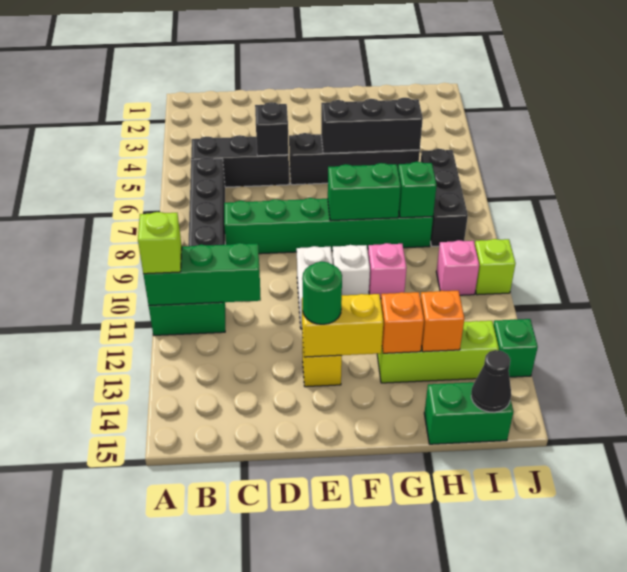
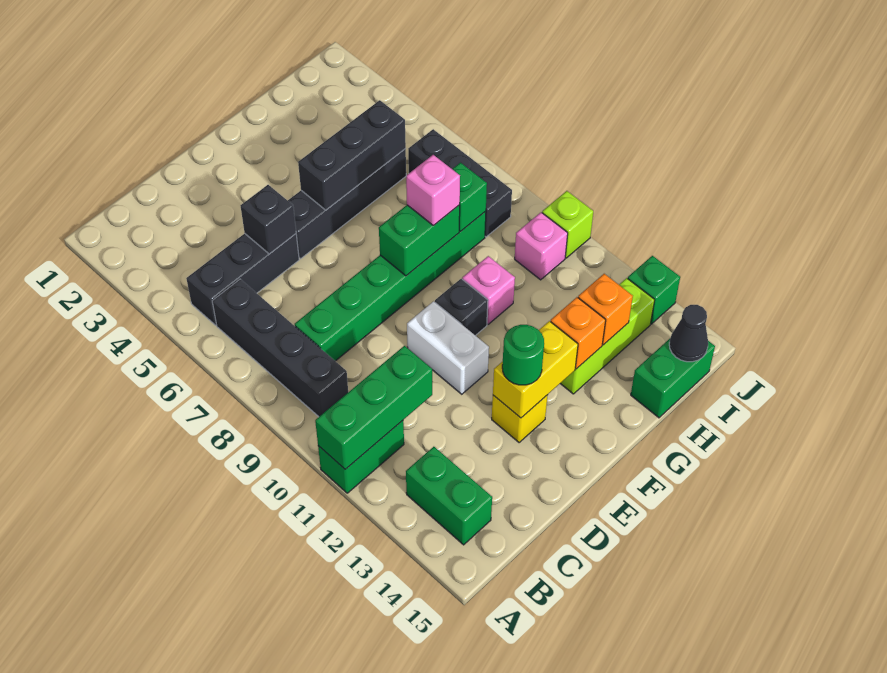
lime brick A11 level 3 -> none
none -> green brick B13:B14 level 1
white brick F10 level 1 -> black brick F10 level 1
none -> pink brick G8 level 3

